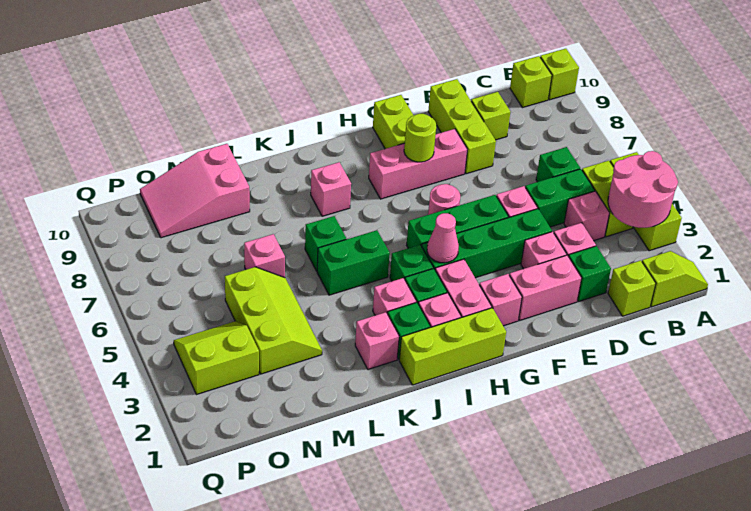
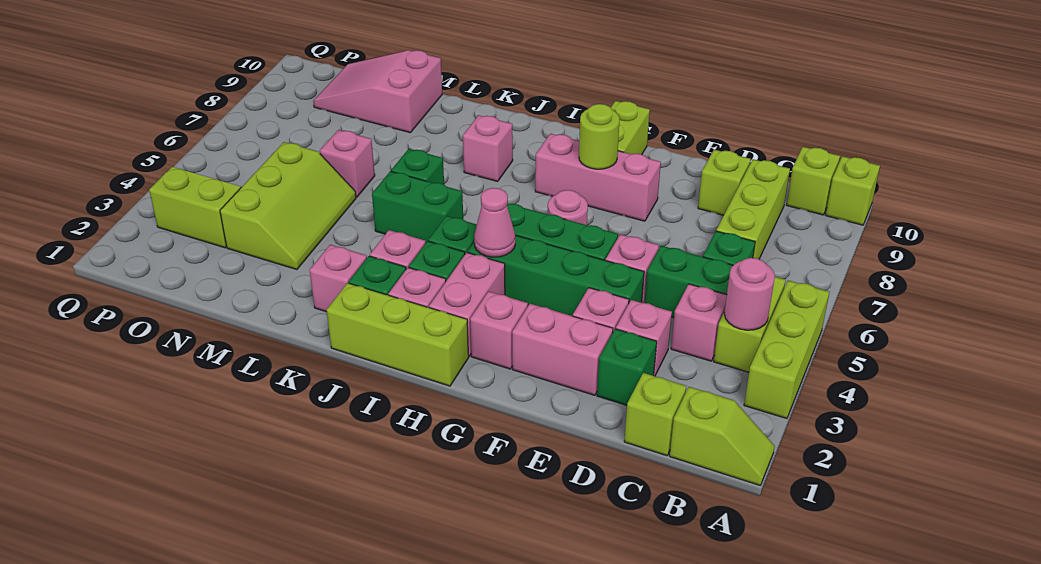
pink round brick A3:B4 level 2 -> pink round brick B4 level 2
lime brick E8:E10 level 1 -> lime brick C7:C9 level 1

